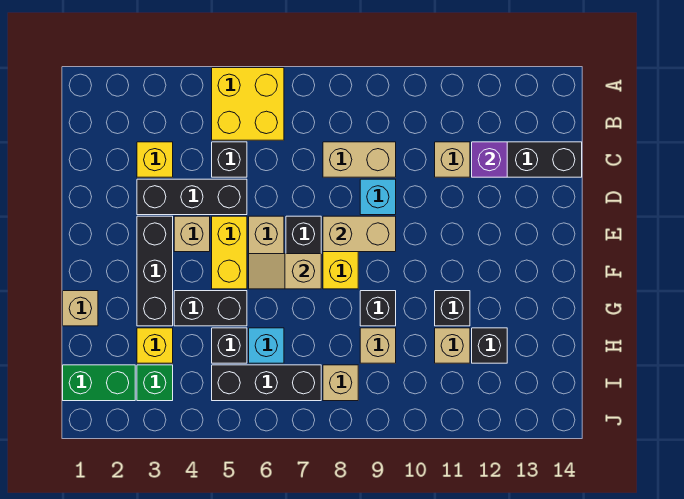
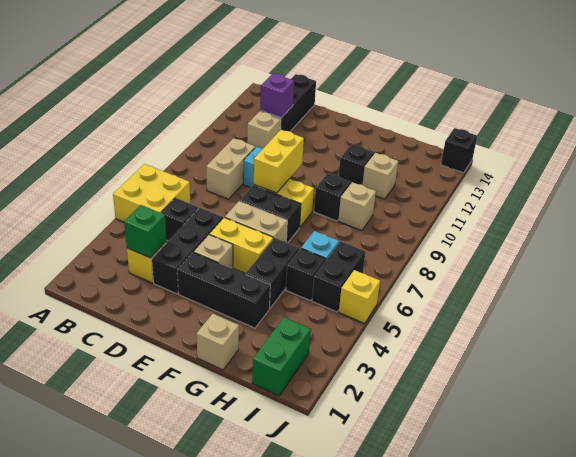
tan brick E8:E9 level 2 -> yellow brick E8:E9 level 2
tan slope F6:F7 level 2 top 7 -> none
yellow brick H3 level 1 -> yellow brick J5 level 1
black brick H12 level 1 -> black brick J14 level 1
green brick I3 level 1 -> green brick C3 level 2
black brick I5:I7 level 1 -> black brick I5:I6 level 1
tan brick I8 level 1 -> none

